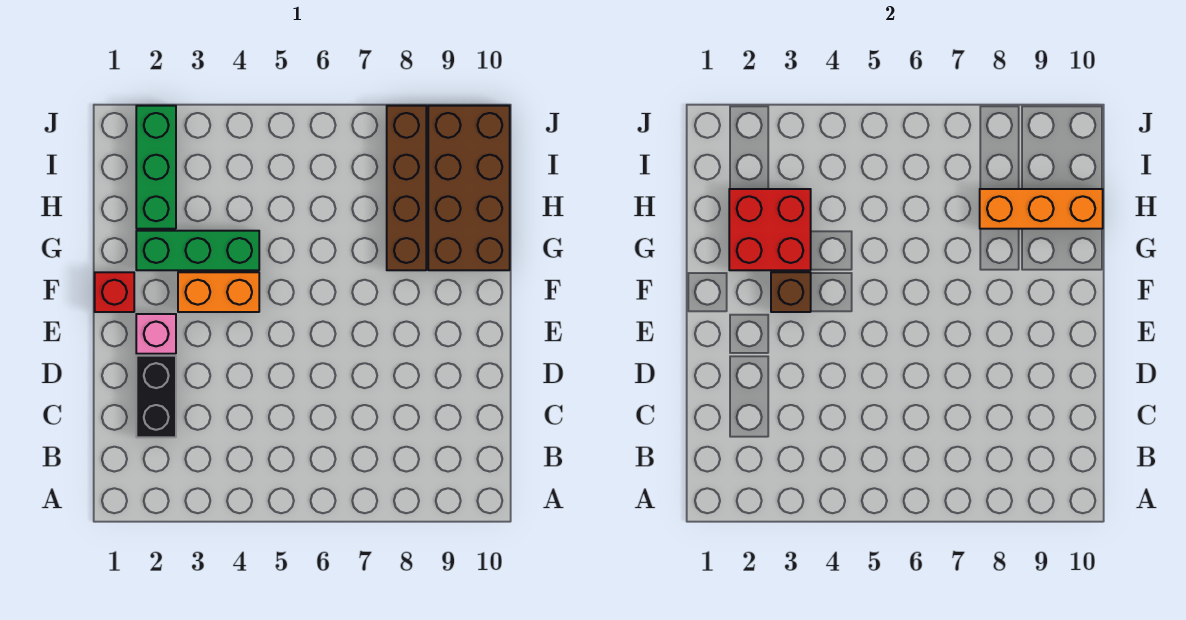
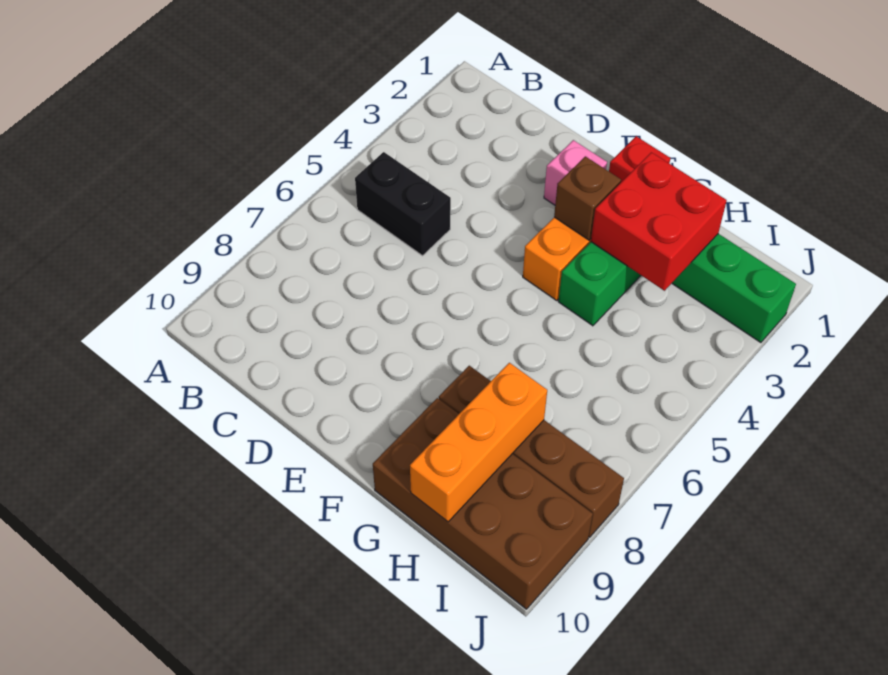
black brick C2:D2 level 1 -> black brick B5:C5 level 1

